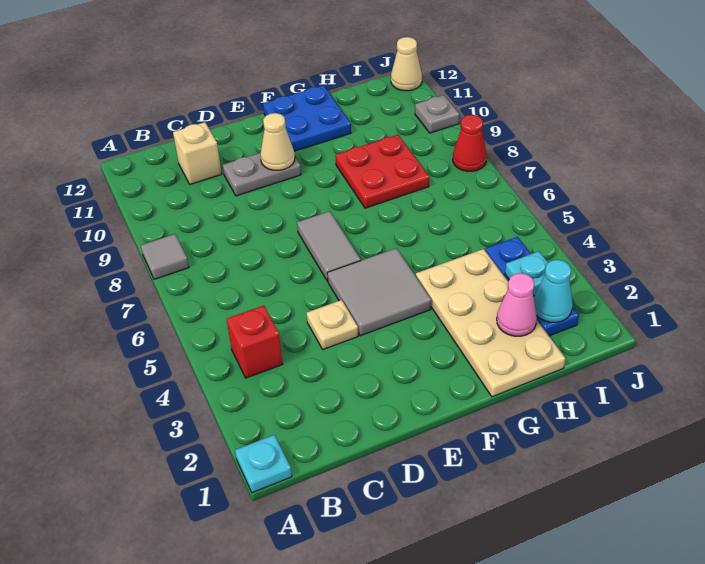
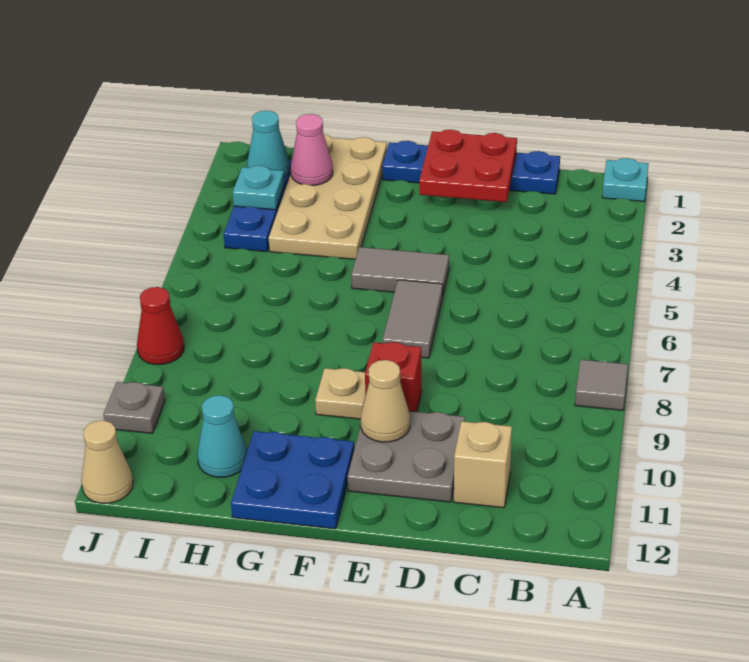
red brick B4 level 1 -> red brick E9 level 1
none -> blue plate C1:F1 level 1
tan plate D4 level 1 -> tan plate F9 level 1
grey plate D10:E10 level 1 -> grey plate D10:E11 level 1
grey tile E4:F5 level 1 -> grey tile E5:F5 level 1
red plate G8:H9 level 1 -> red plate D1:E2 level 2
none -> cyan cone H11 level 1

